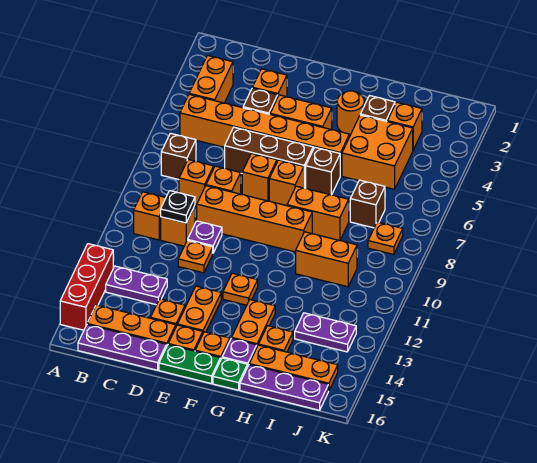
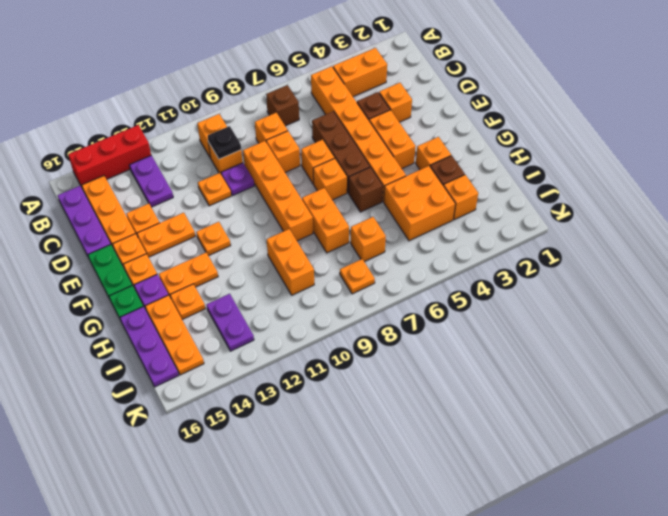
orange round brick G3 level 1 -> orange brick G3 level 1
brown brick I7 level 1 -> orange brick I7 level 1

